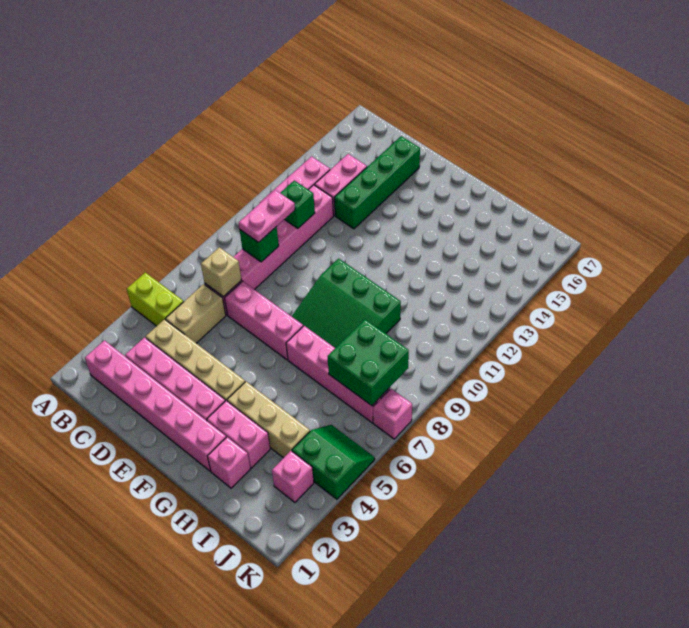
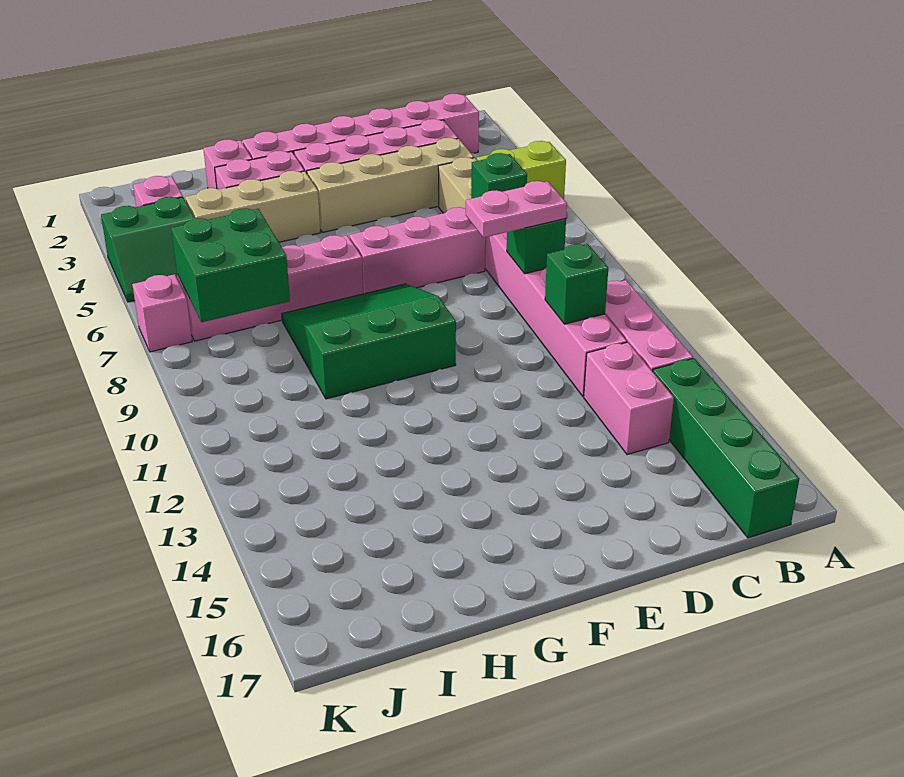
tan brick C7 level 2 -> green brick C7 level 2
pink plate C9:C10 level 3 -> pink plate C9:D9 level 3
green brick D13:D16 level 1 -> green brick B14:B17 level 1

